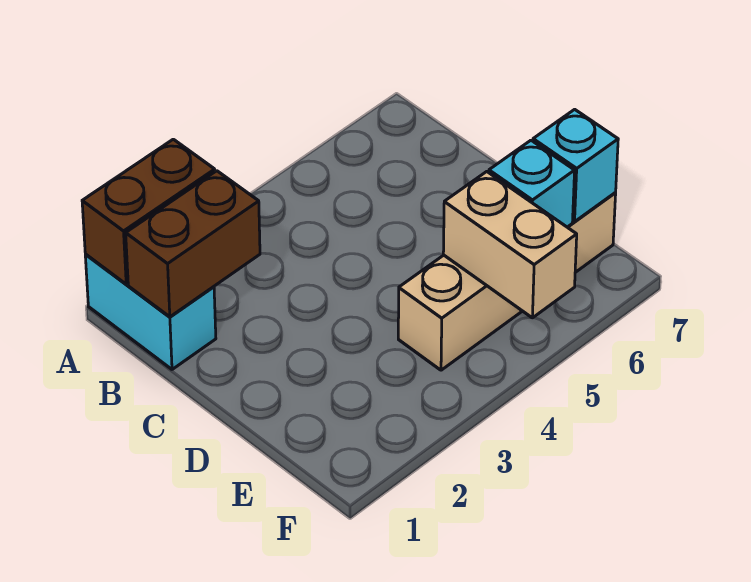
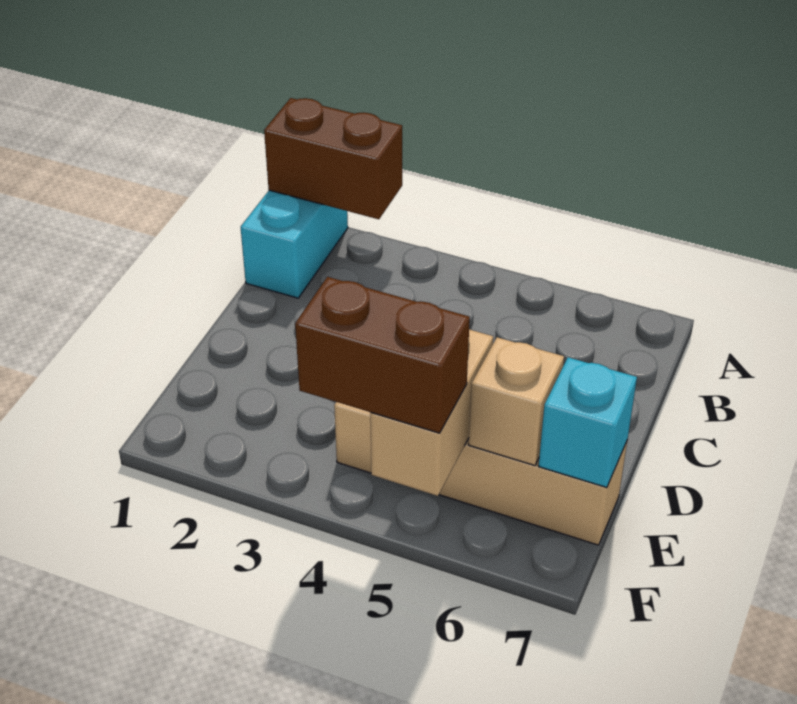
brown brick B1:B2 level 2 -> brown brick F4:F5 level 3
cyan brick E6 level 2 -> tan brick E6 level 2

